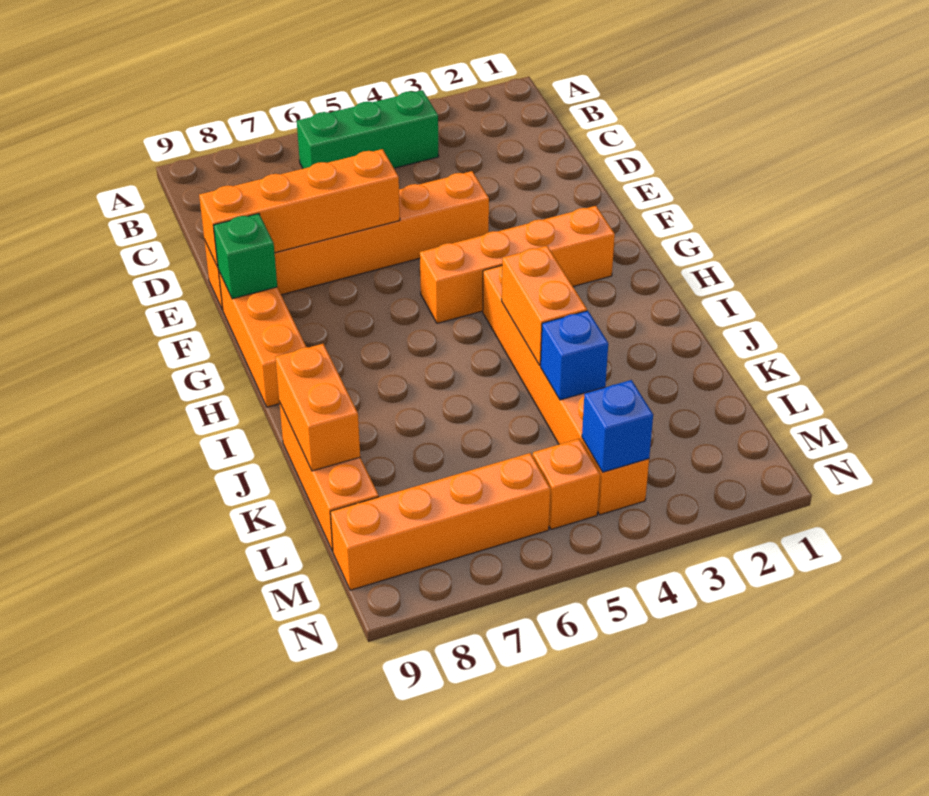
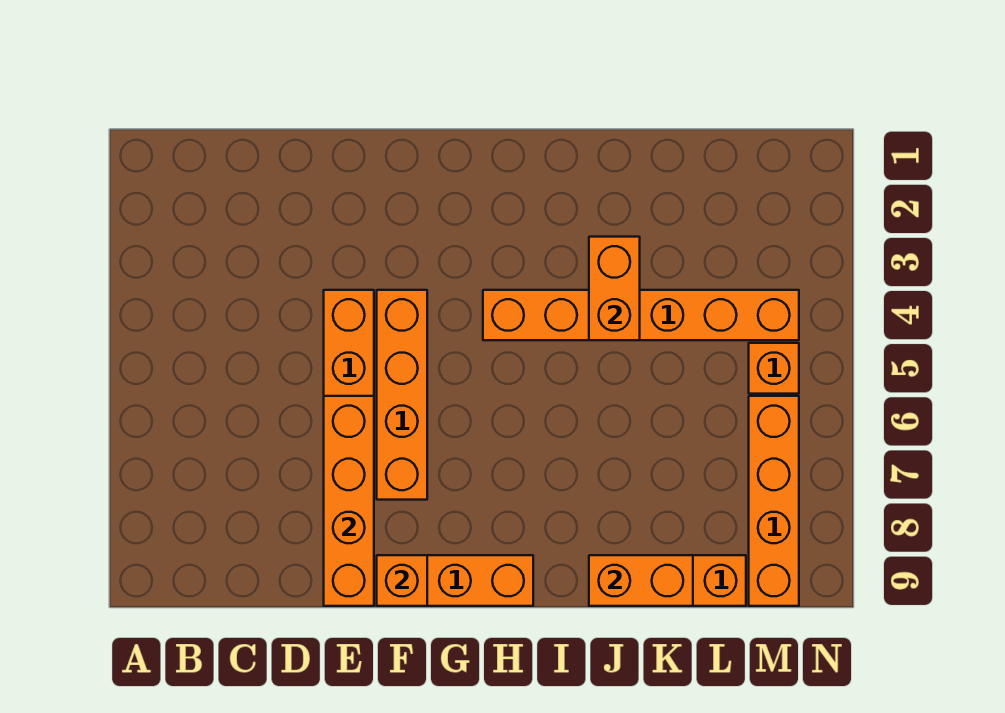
green brick B4:B6 level 1 -> none
green brick F9 level 2 -> orange brick F9 level 2
orange brick G2:G5 level 1 -> orange brick F4:F7 level 1
orange brick I4:J4 level 2 -> orange brick J3:J4 level 2
blue brick K4 level 2 -> none
blue brick M4 level 2 -> none

